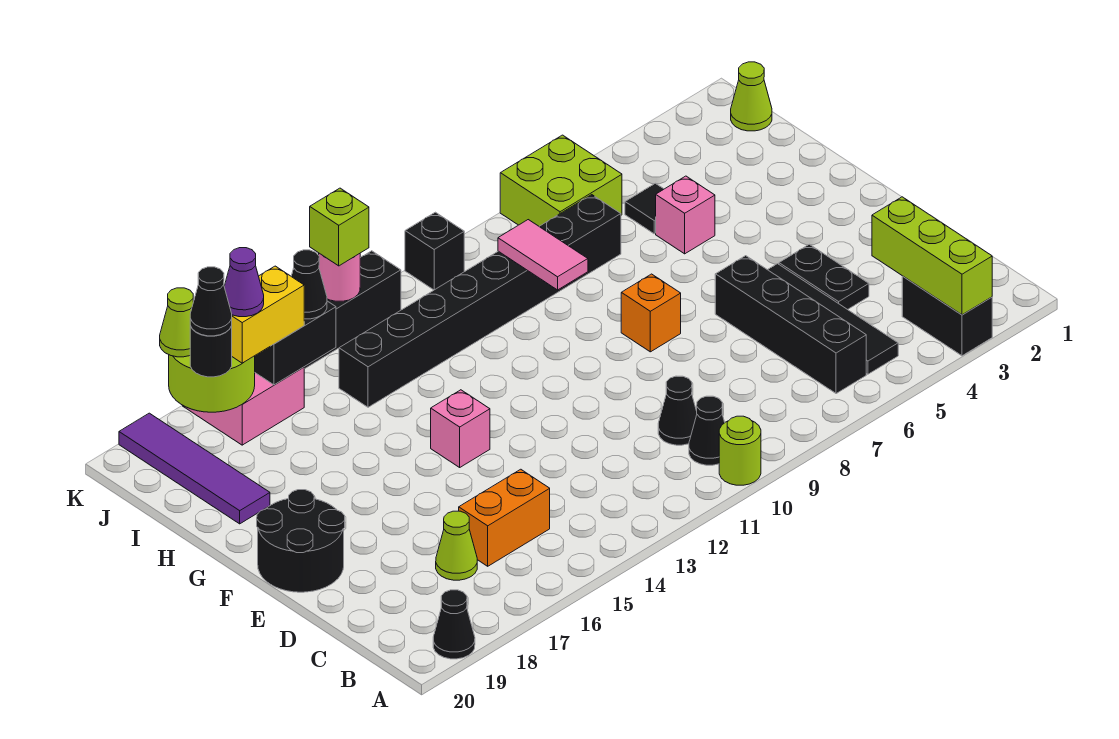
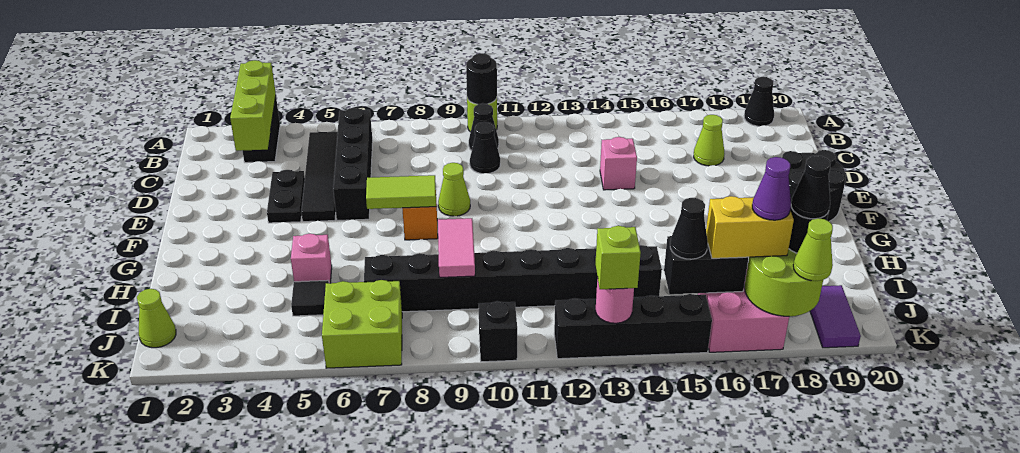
none -> black round brick A10 level 2
orange brick C15:C16 level 1 -> none
none -> lime cone E9 level 1
none -> lime tile F7:F8 level 2
pink brick F14 level 1 -> pink brick D14 level 1
purple tile H19:K19 level 1 -> purple tile J19:K19 level 1

